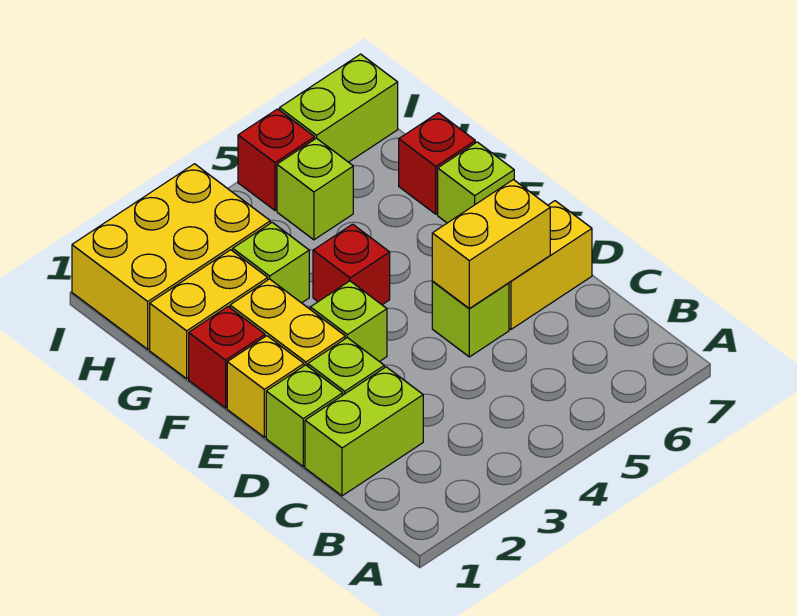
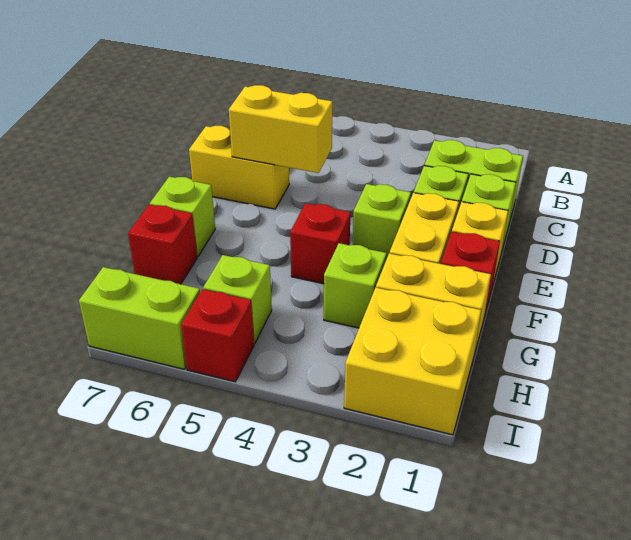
lime brick D5 level 1 -> none
yellow brick H1:I3 level 1 -> yellow brick H1:I2 level 1

